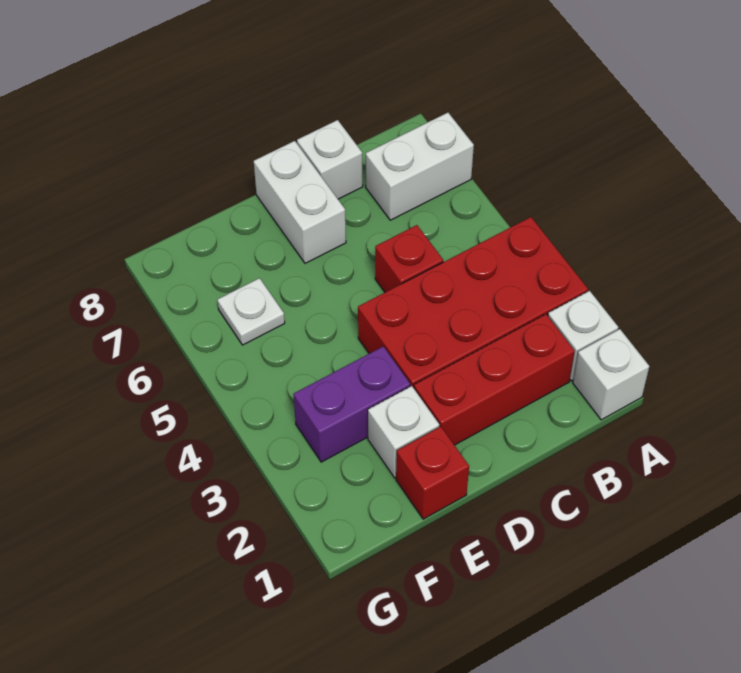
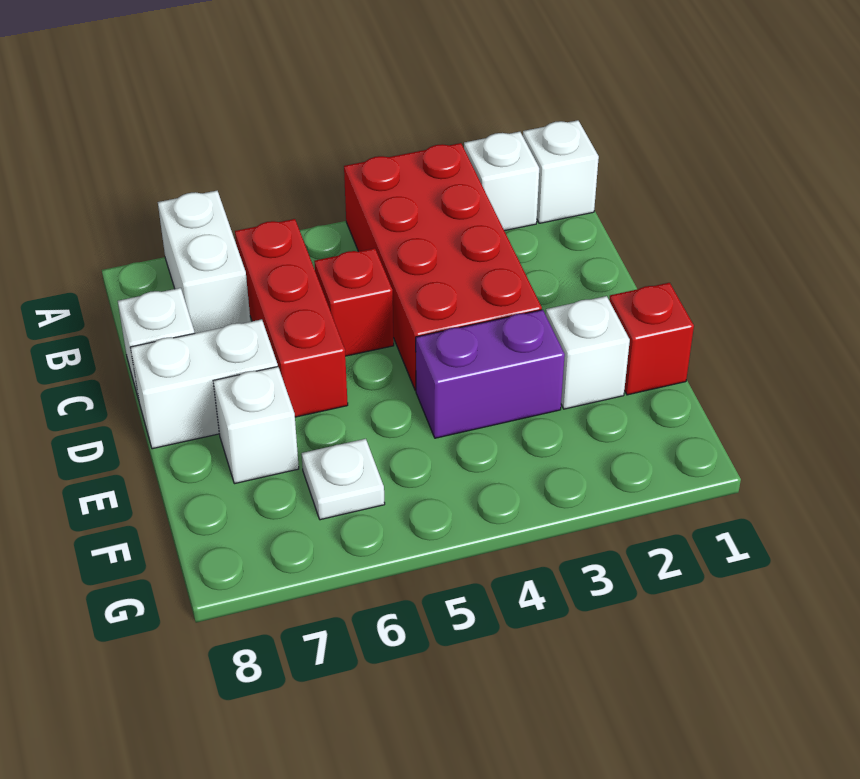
red brick B2:D2 level 1 -> red brick B6:D6 level 1
purple brick E3:F3 level 1 -> purple brick E3:E4 level 1
none -> white brick E7 level 1

